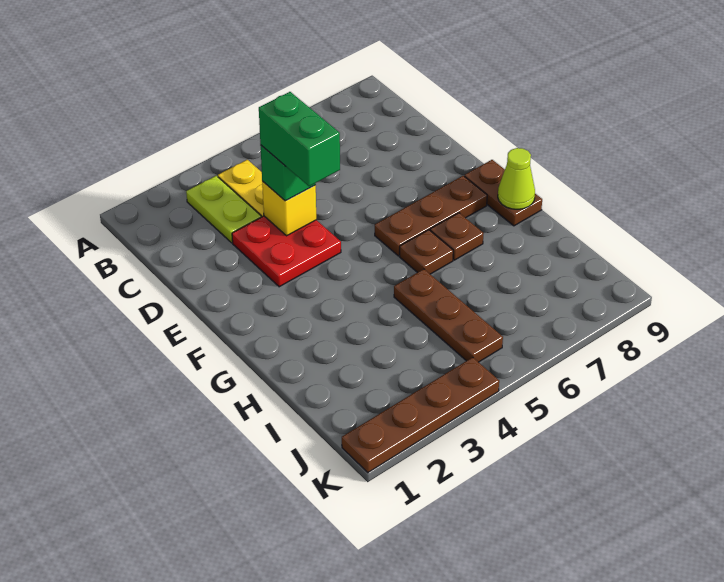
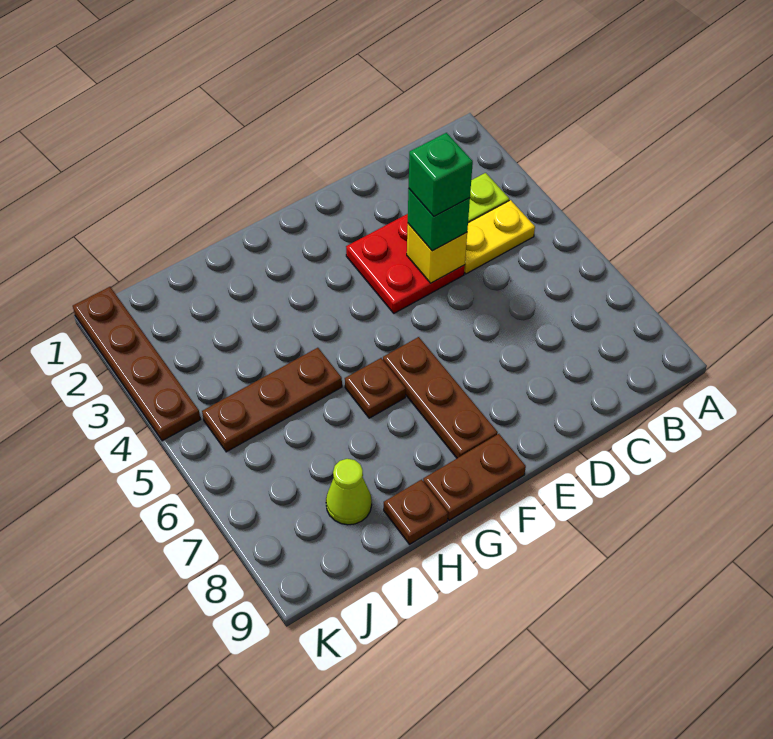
green brick D4:E4 level 4 -> green brick D4 level 4
brown plate G7 level 1 -> brown plate H9 level 1
lime cone G9 level 2 -> lime cone I8 level 1

